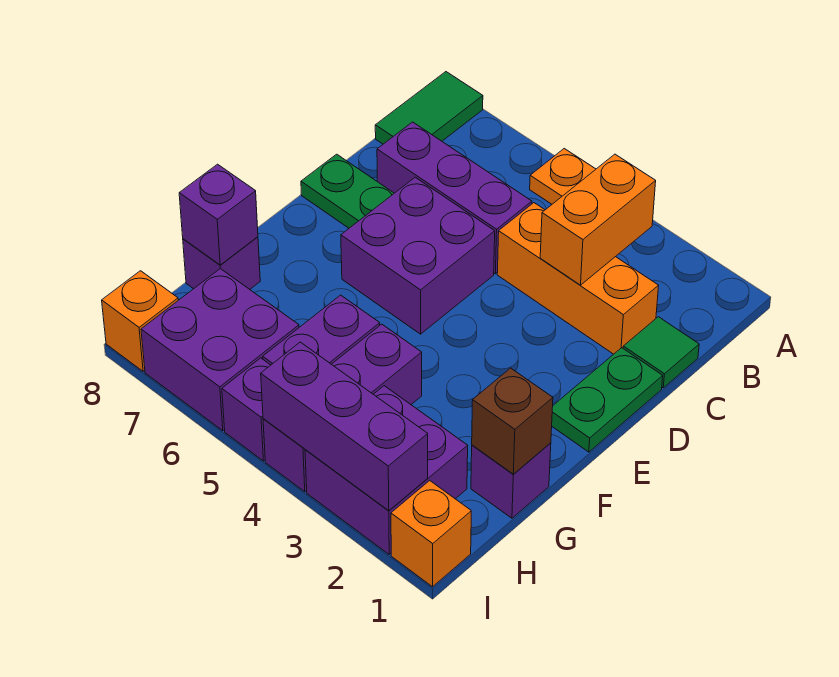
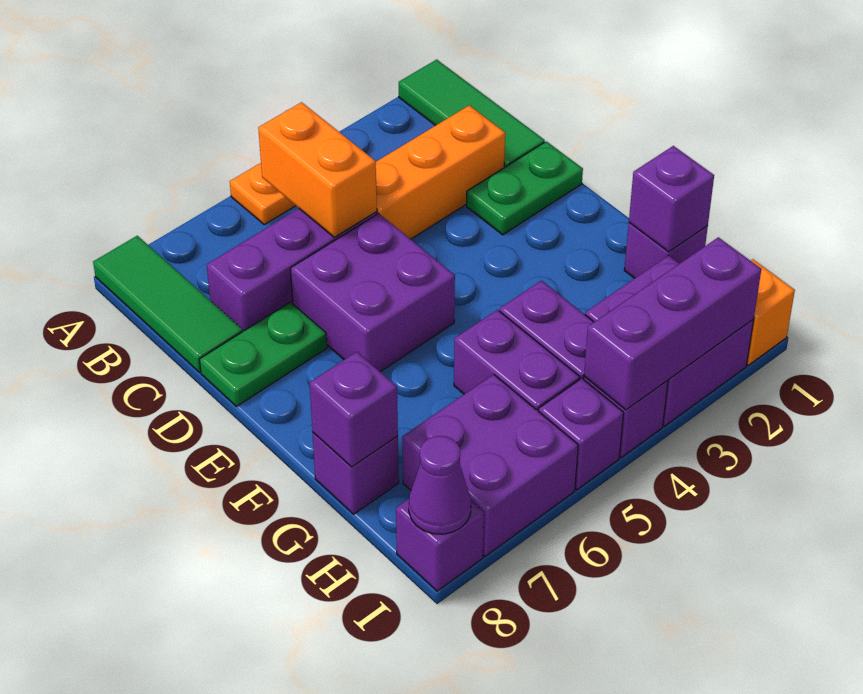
green tile A8:B8 level 1 -> green tile A8:C8 level 1
orange brick B3:C3 level 2 -> orange brick B5:C5 level 2
green tile C1 level 1 -> green tile A1:C1 level 1
green plate D1:E1 level 1 -> green plate D1:D2 level 1
brown brick G1 level 2 -> purple brick G1 level 2
orange brick I8 level 1 -> purple brick I8 level 1
none -> purple cone I8 level 2

